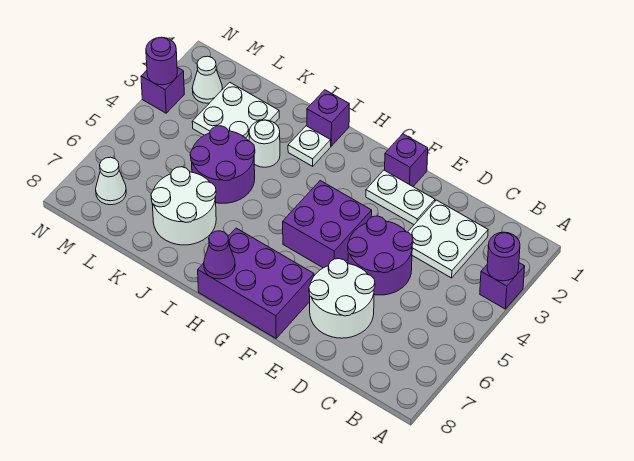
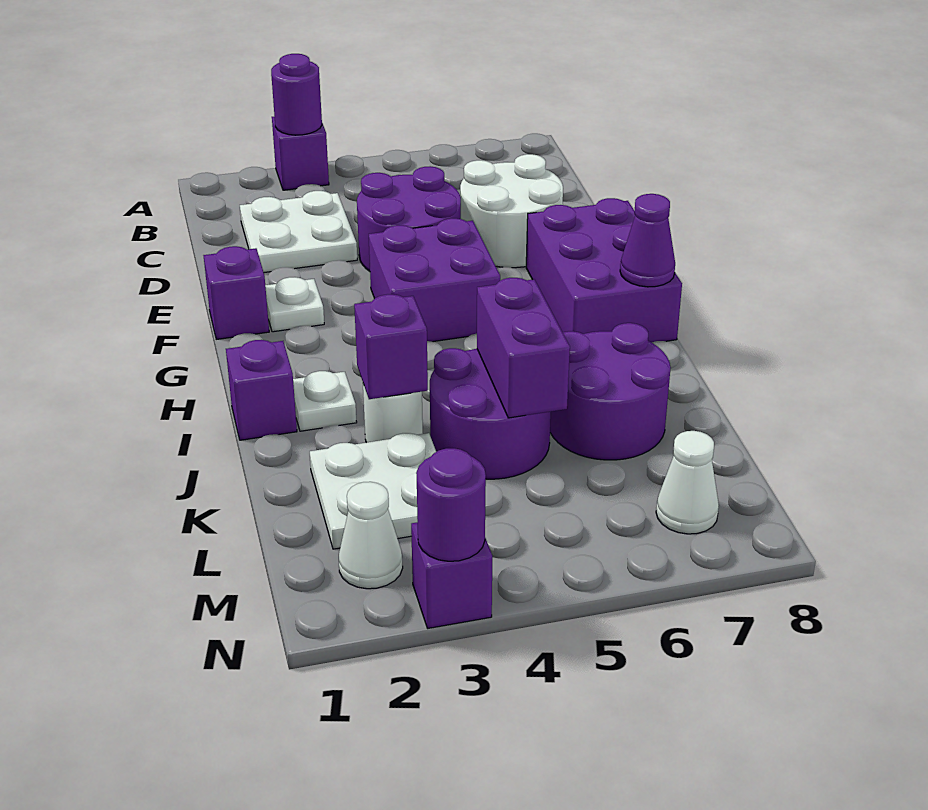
white plate E2:F2 level 1 -> white plate F2 level 1
none -> purple brick J3 level 2
none -> purple brick J5:K5 level 2
white round brick J6:K7 level 1 -> purple round brick J6:K7 level 1

